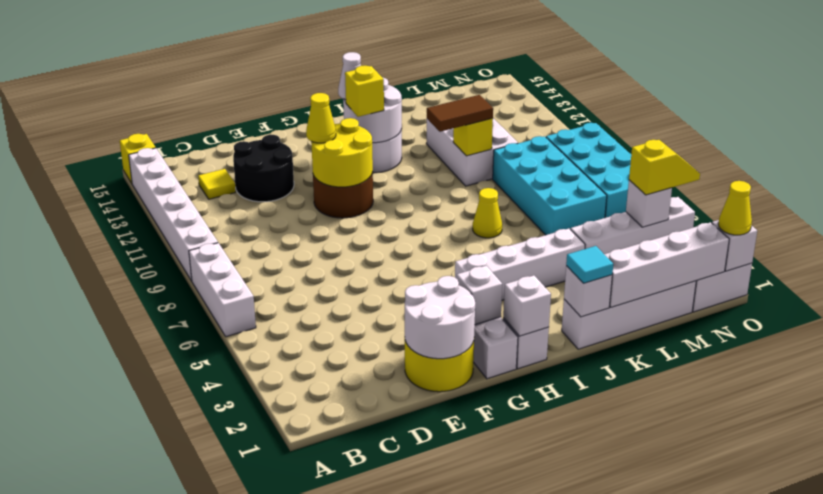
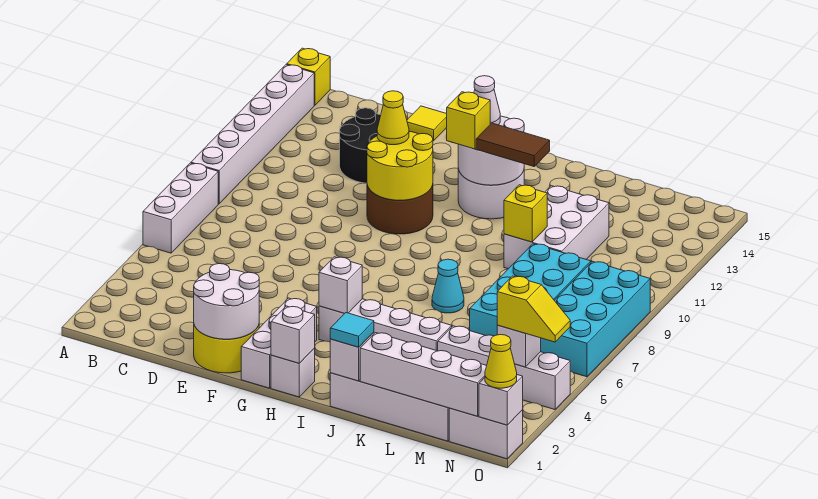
yellow tile C13 level 1 -> yellow tile E15 level 1
white brick G2 level 2 -> white brick H4 level 2
yellow cone J7 level 1 -> cyan cone J7 level 1
brown tile J10:K10 level 3 -> brown tile I12:J12 level 3

